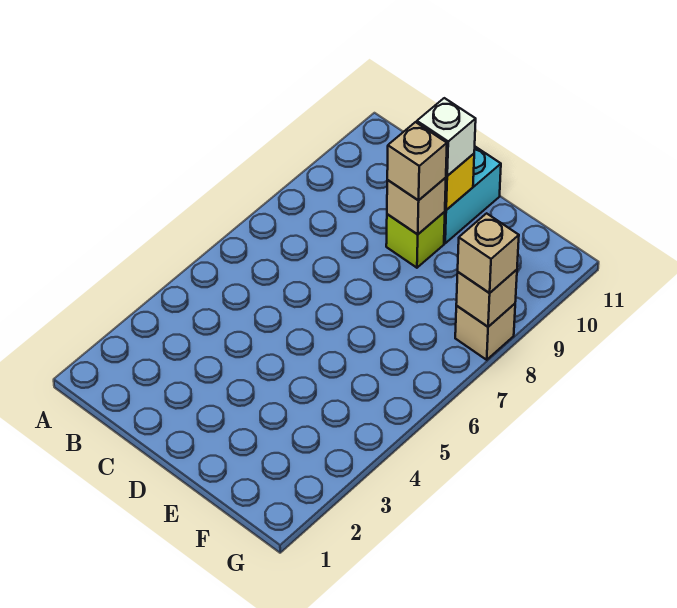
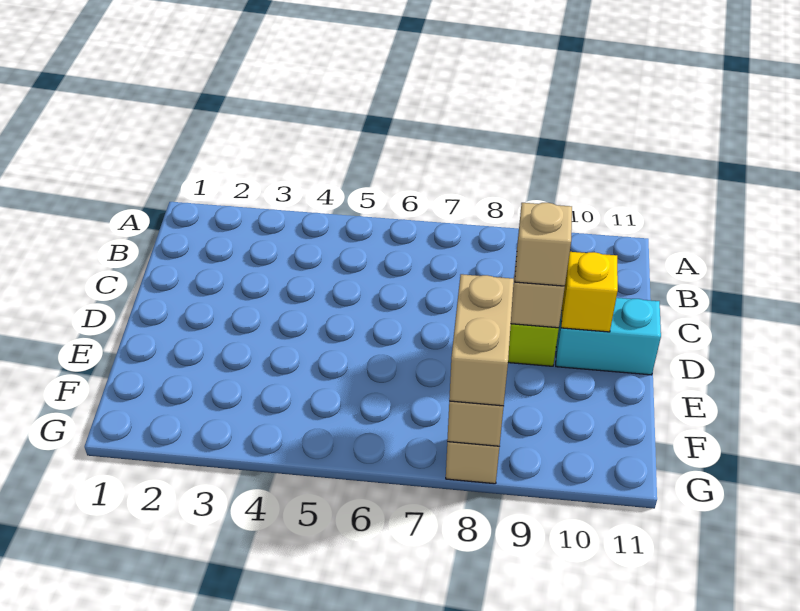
white brick D10 level 3 -> none
tan brick G8 level 3 -> tan brick F8:G8 level 3

